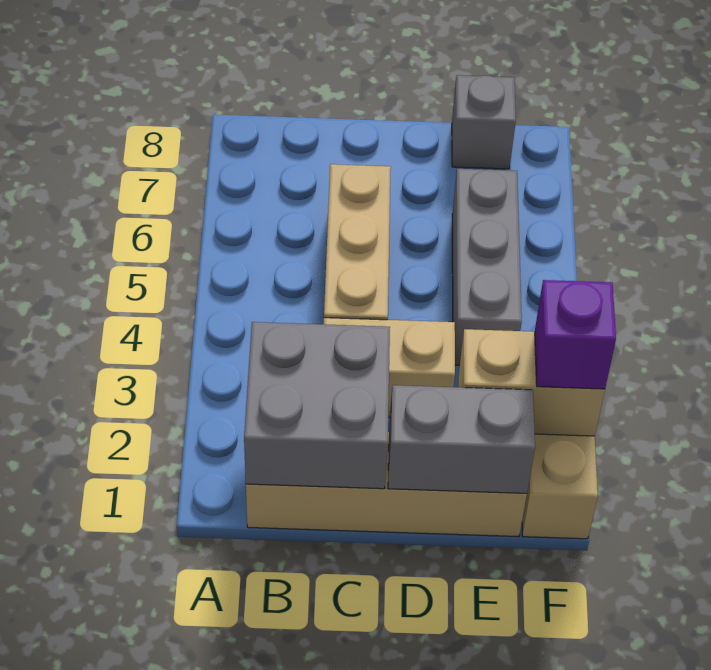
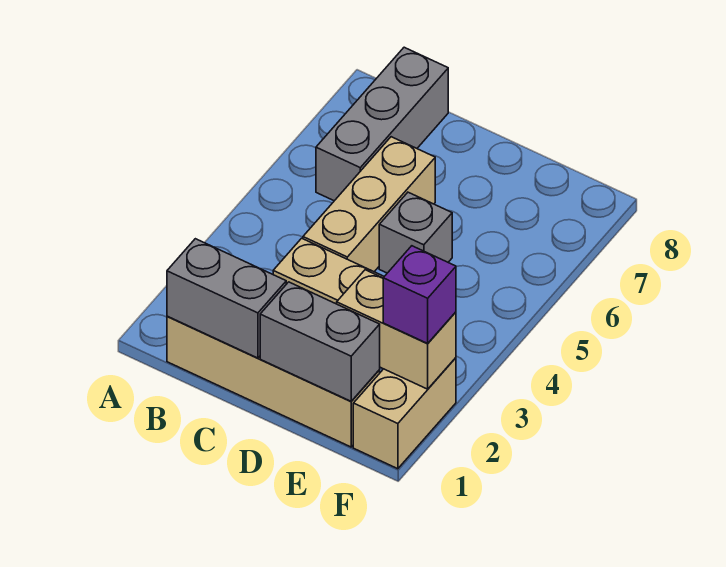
grey brick B1:C2 level 2 -> grey brick B1:C1 level 2
grey brick E4:E6 level 1 -> grey brick B6:B8 level 1
grey brick E8 level 1 -> grey brick D5 level 1

